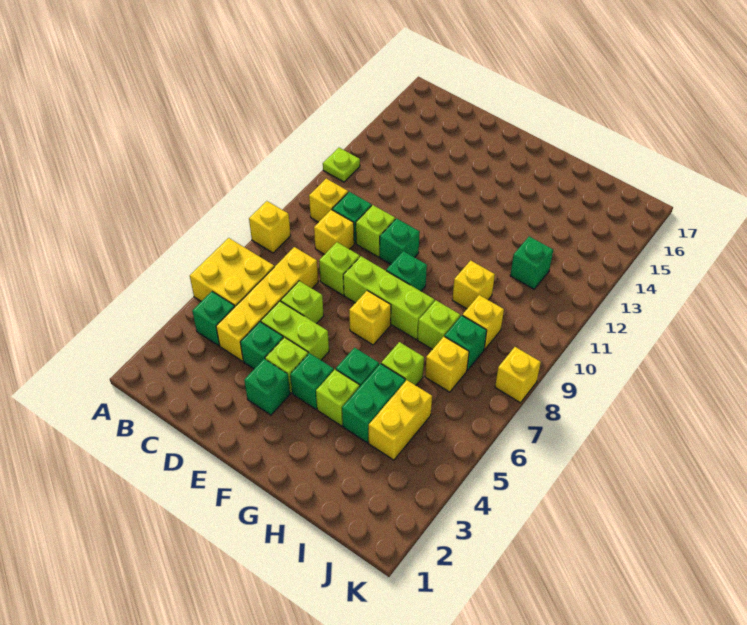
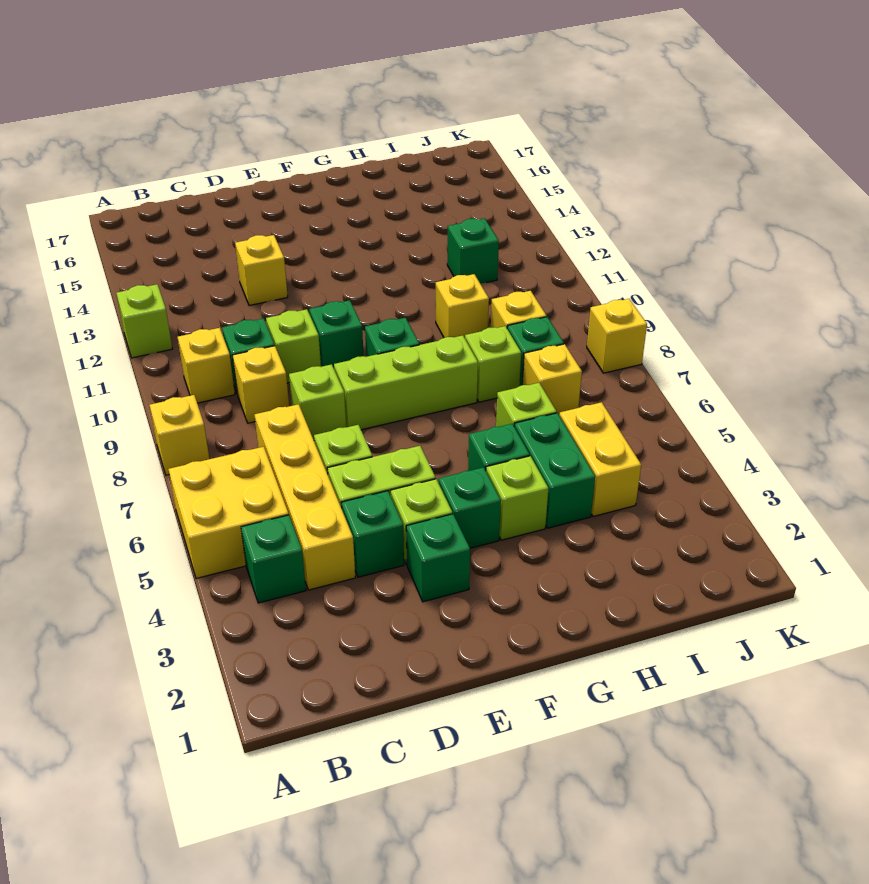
lime plate A12 level 1 -> lime brick A12 level 1
yellow brick F7 level 1 -> yellow brick D13 level 1

